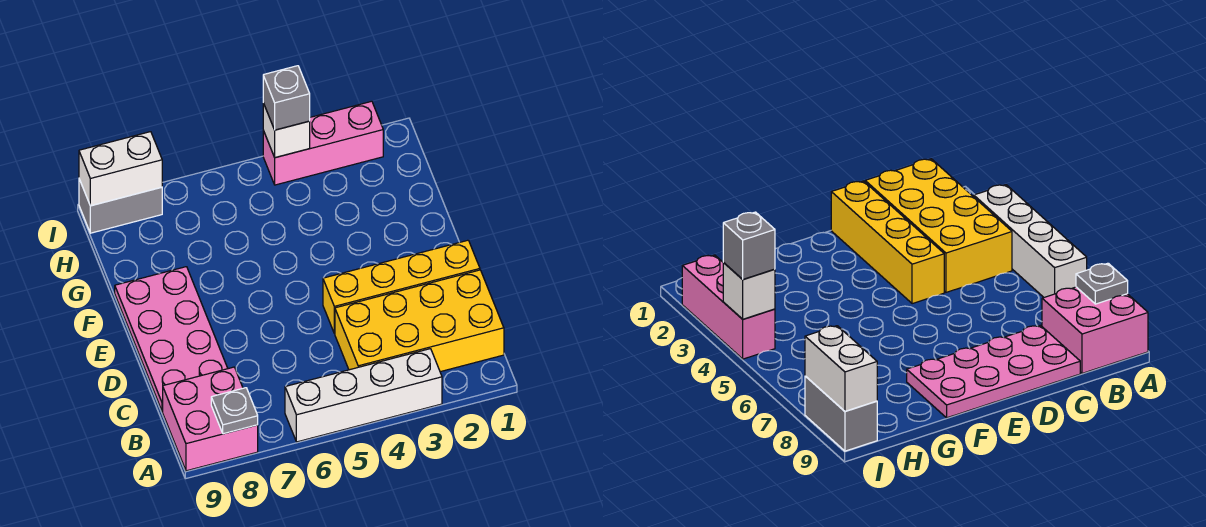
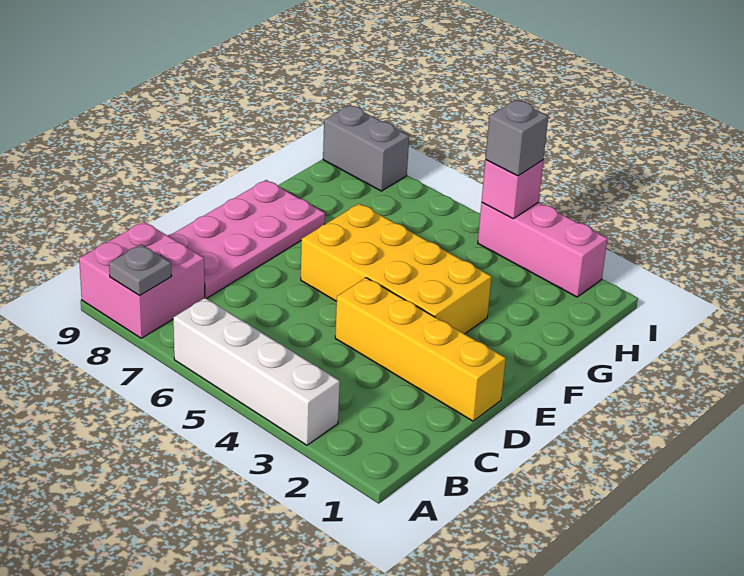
yellow brick B1:C4 level 1 -> yellow brick E3:F6 level 1
white brick I4 level 2 -> pink brick I4 level 2
white brick I8:I9 level 2 -> none

